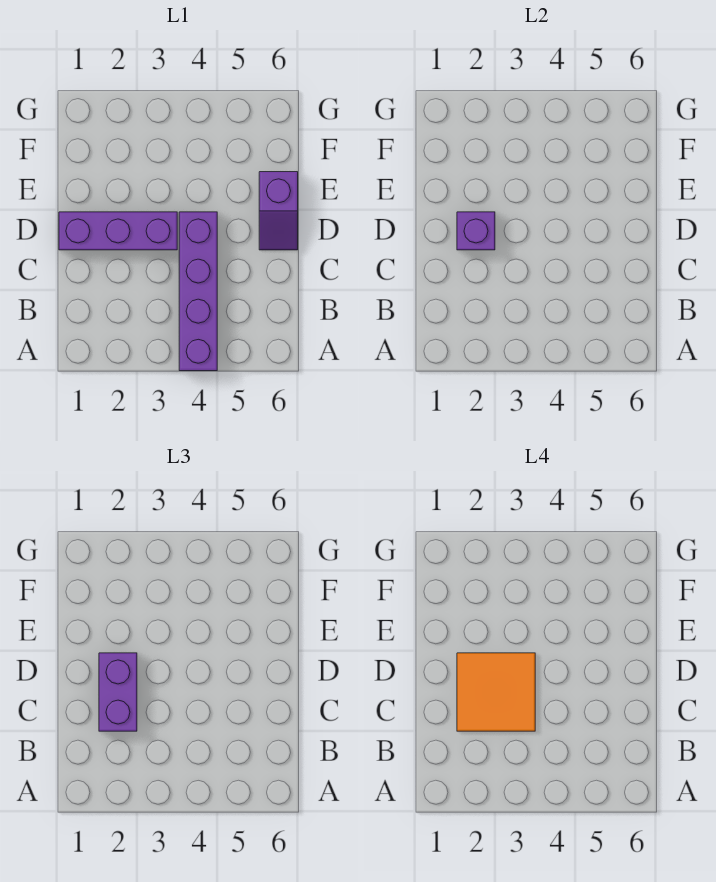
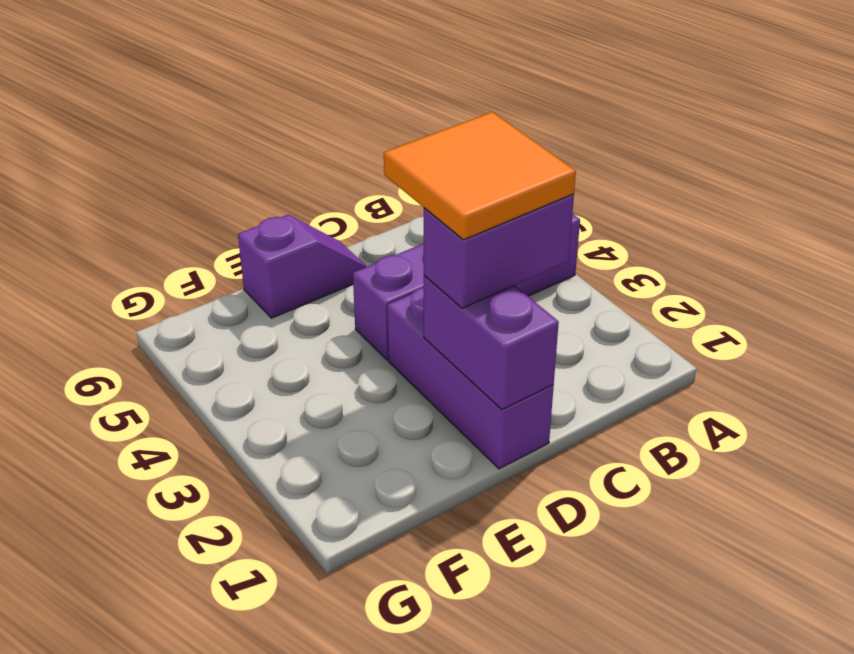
purple brick D2 level 2 -> purple brick D1:D2 level 2

